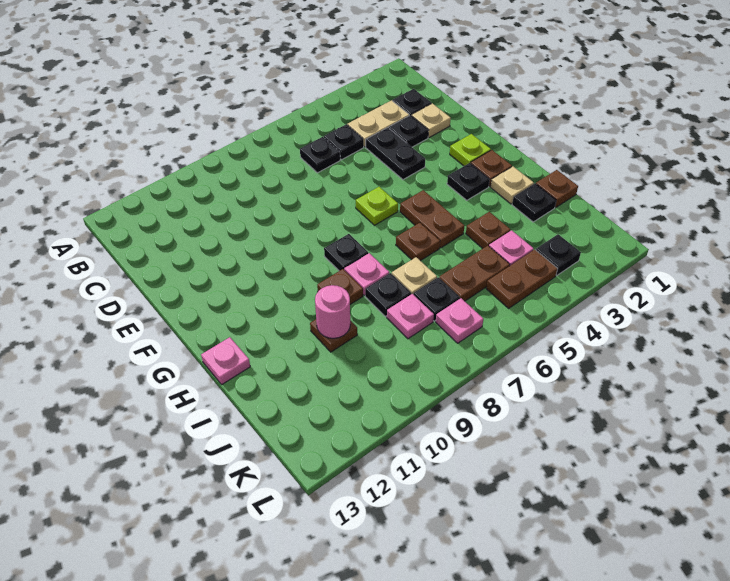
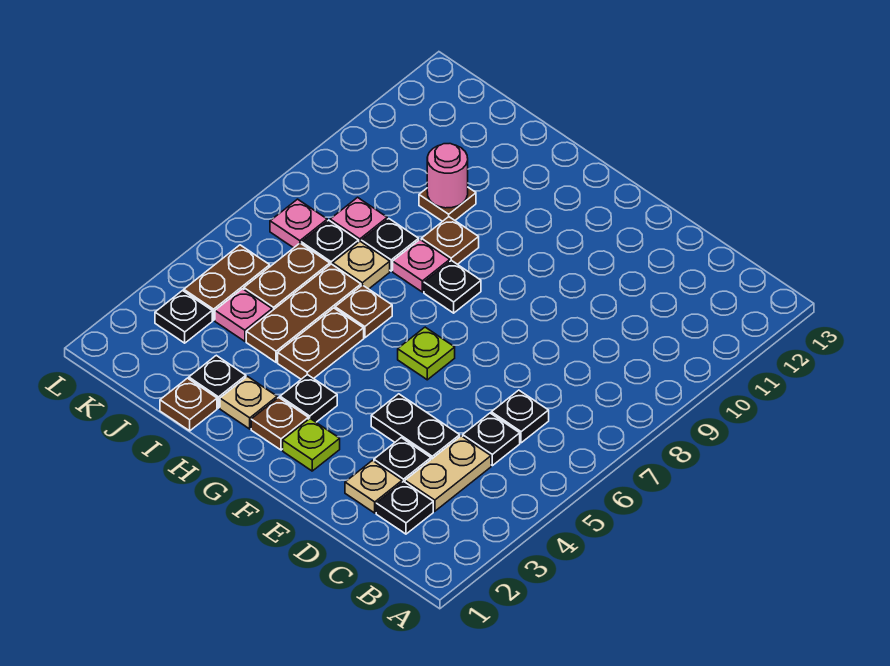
brown plate G5:H5 level 1 -> brown plate H4:H5 level 1
pink plate H13 level 1 -> none
brown plate I4 level 1 -> brown plate I4:I6 level 1

